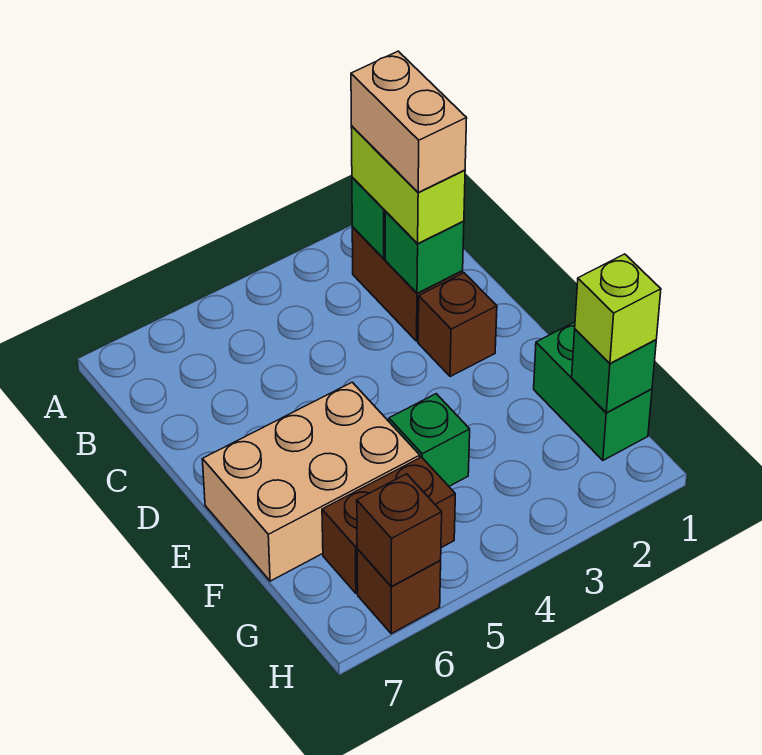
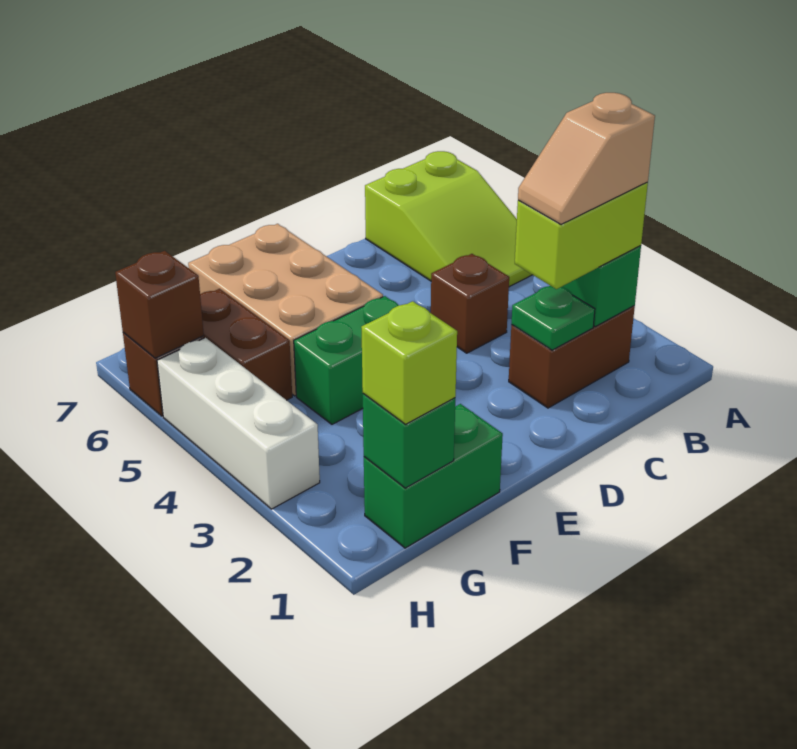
none -> lime slope A5:B7 level 1 top 7
tan brick B2:C2 level 4 -> tan slope B2:C2 level 4 top B
green brick C2 level 2 -> green plate C2 level 2
brown brick D2 level 1 -> brown brick C4 level 1
green brick F4 level 1 -> green brick E4:F4 level 1
none -> white brick H3:H5 level 1

